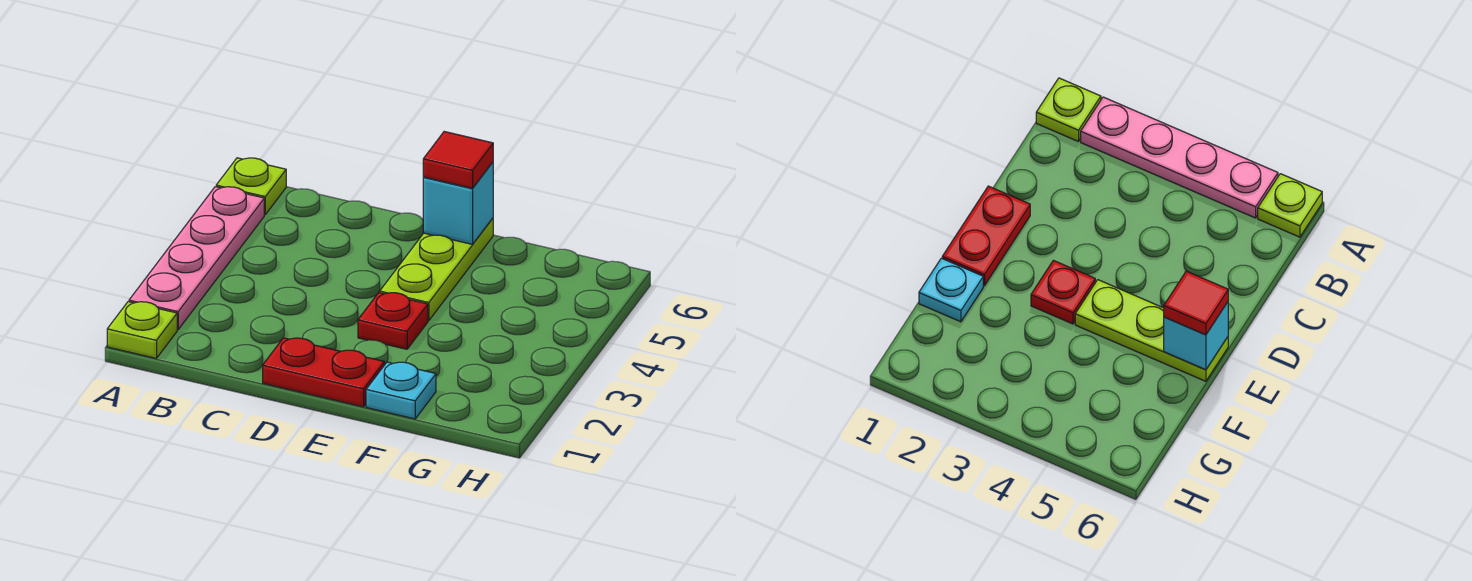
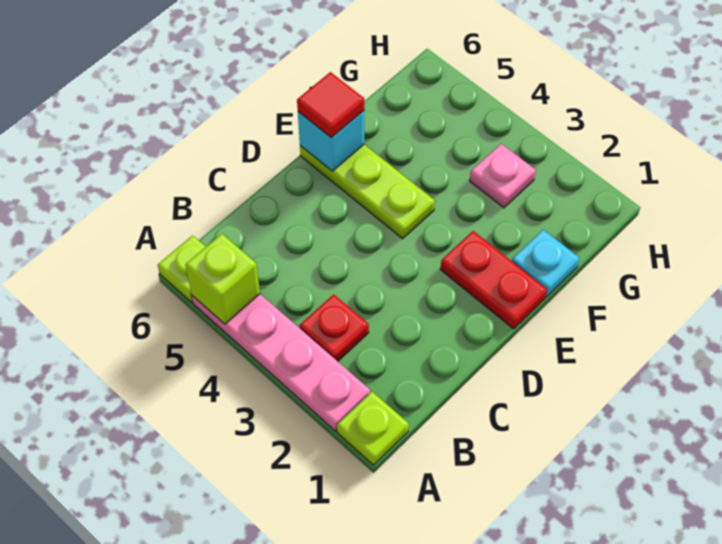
none -> lime brick A5 level 2
red plate D1:E1 level 1 -> red plate E1:E2 level 1
red plate E3 level 1 -> red plate B3 level 1
none -> pink plate G3 level 1

